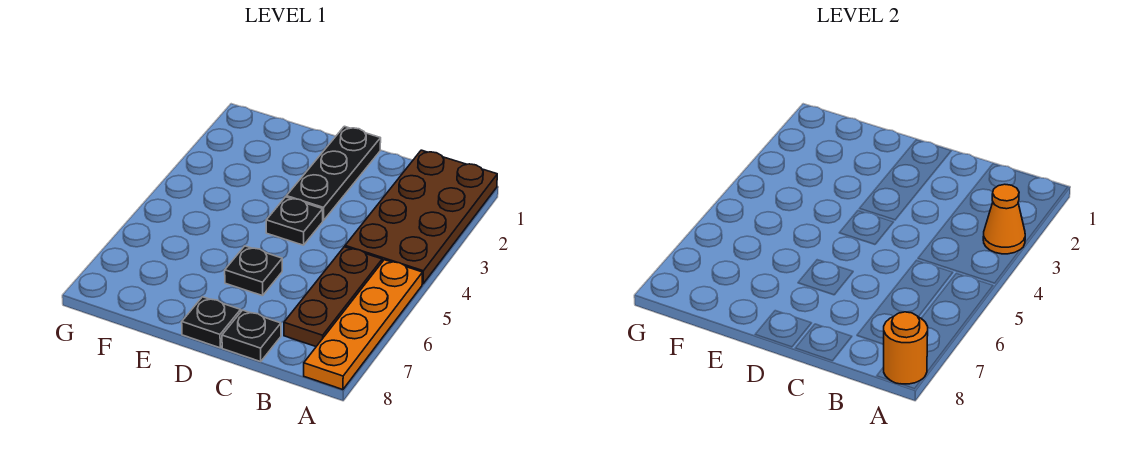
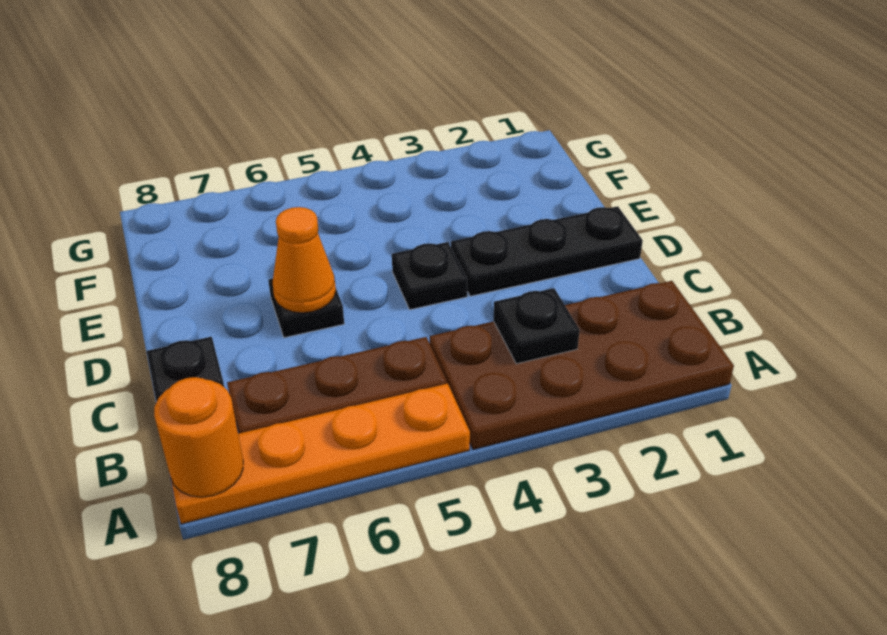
orange cone A3 level 2 -> orange cone D6 level 2
black plate D8 level 1 -> black plate B3 level 2

